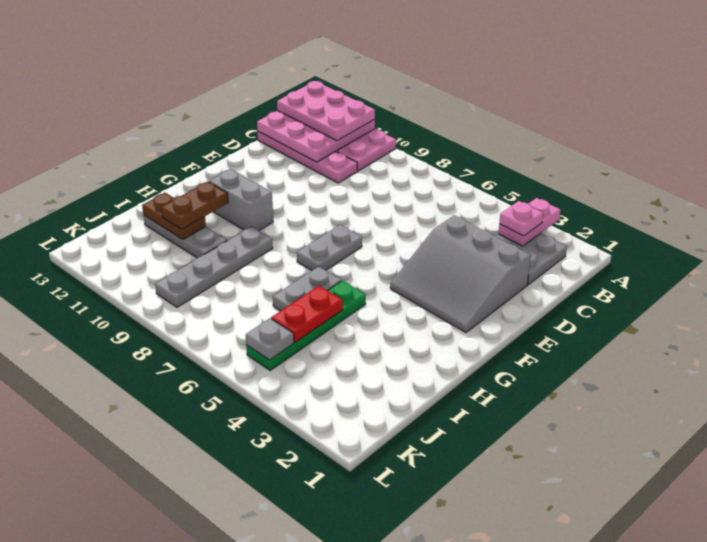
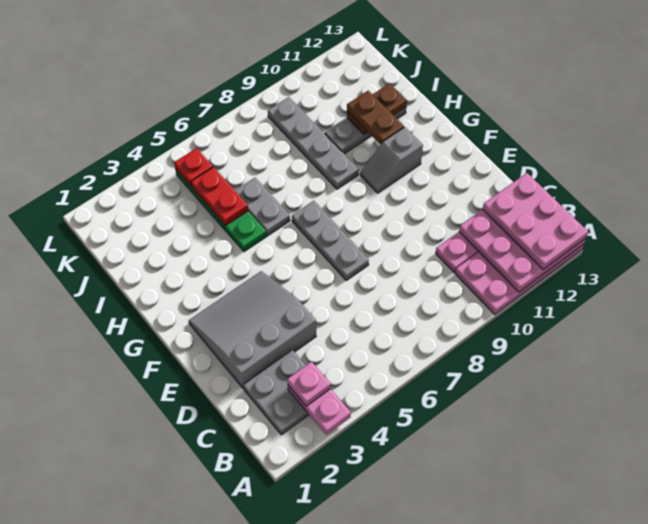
pink plate A11:B13 level 3 -> pink plate A12:C13 level 3
grey plate F7:G7 level 1 -> grey plate E7:G7 level 1
grey brick G10:G11 level 1 -> grey slope G10:G11 level 1 top 11
grey plate K5 level 2 -> red plate K5 level 2

